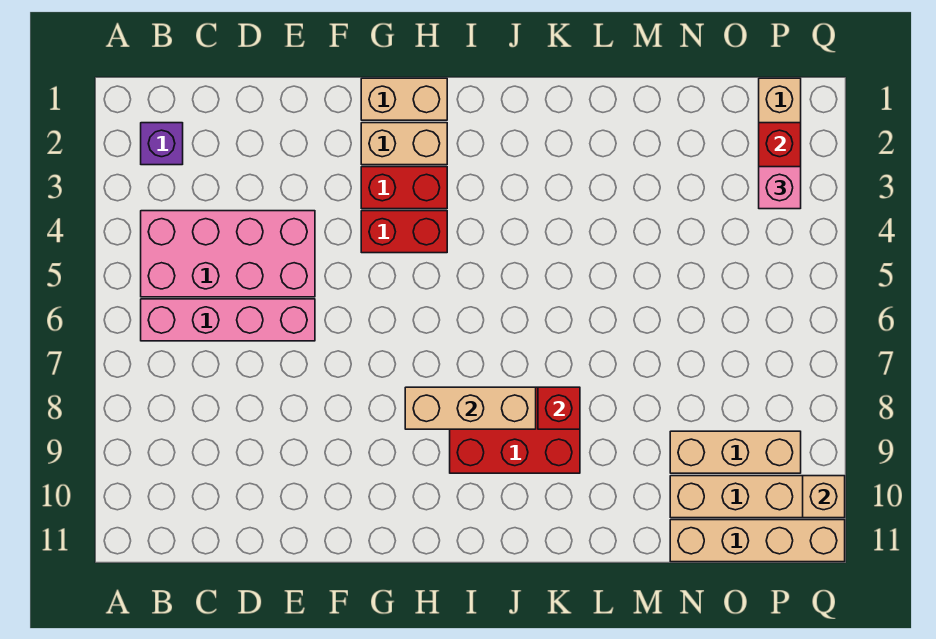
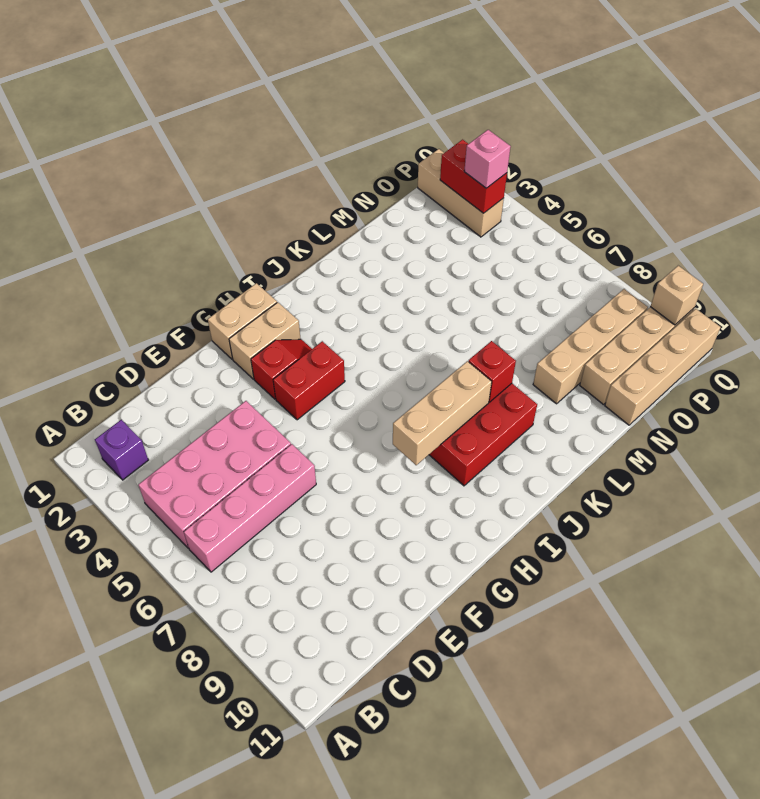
red brick G3:H3 level 1 -> red slope G3:H3 level 1 top G
tan brick N9:P9 level 1 -> tan brick M9:P9 level 1

